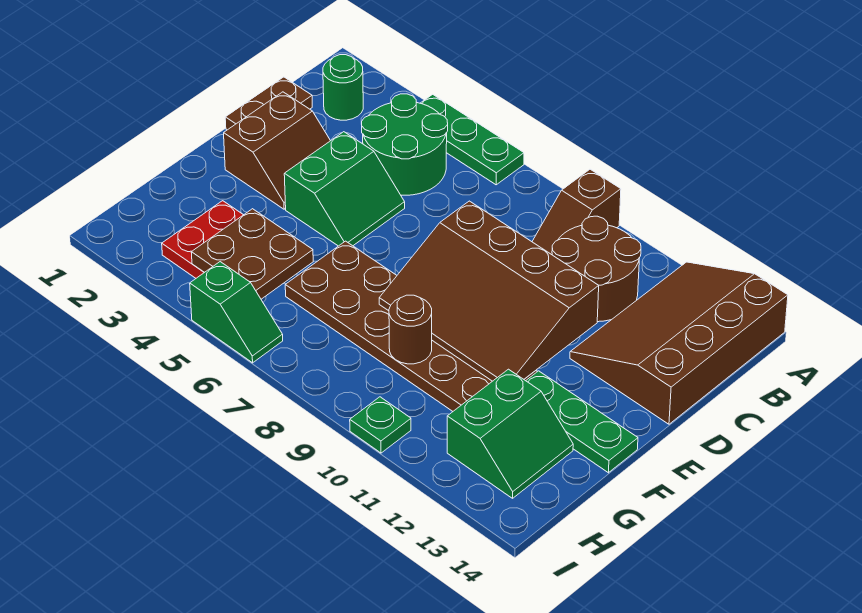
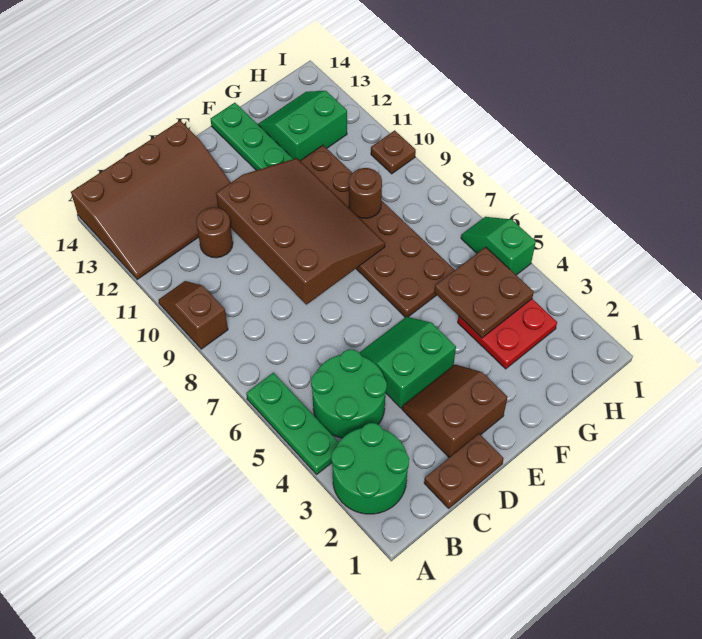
brown slope A9:B9 level 1 top A -> brown slope A9:A10 level 1 top 9
green round brick B2 level 1 -> green round brick A2:B3 level 1
brown round brick B10:C11 level 1 -> brown round brick C11 level 1
green plate I10 level 1 -> brown plate I10 level 1

